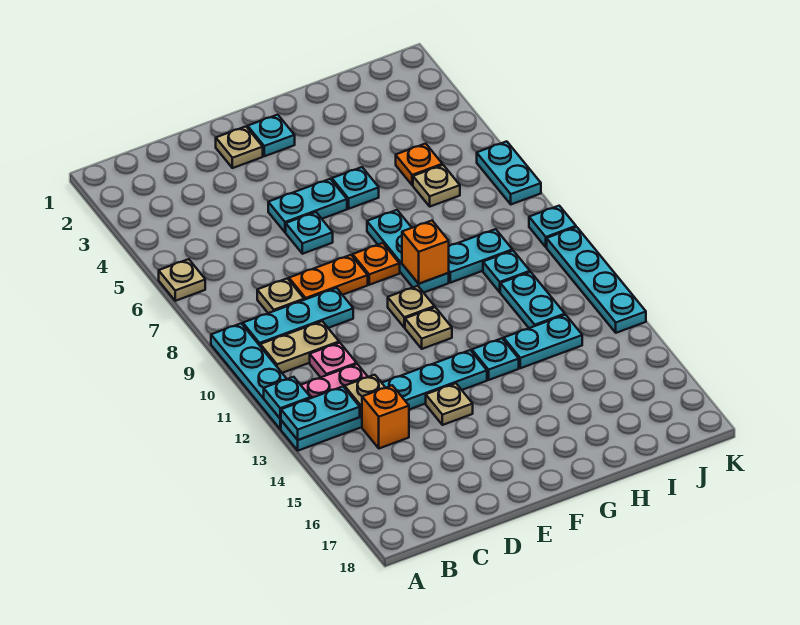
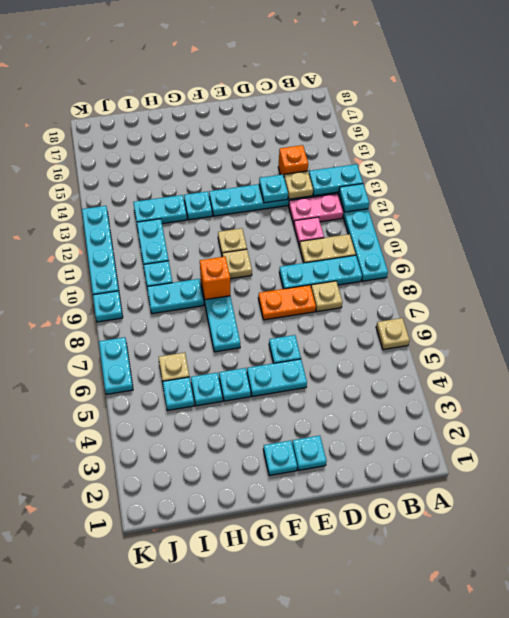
none -> cyan plate D13 level 2
tan plate E2 level 1 -> cyan plate E2 level 1
tan plate E14 level 1 -> none
orange plate F8 level 1 -> none
none -> cyan plate H5 level 1
orange plate I5 level 1 -> cyan plate I5 level 1

